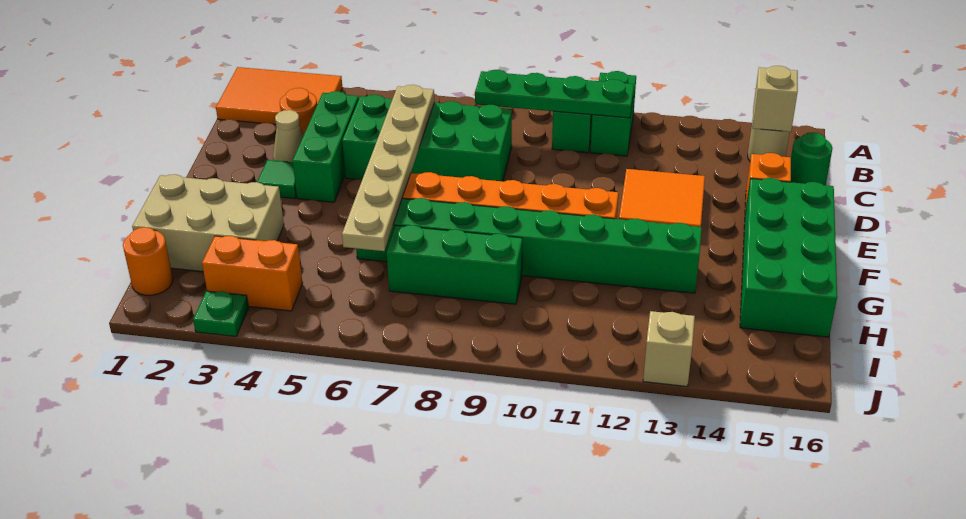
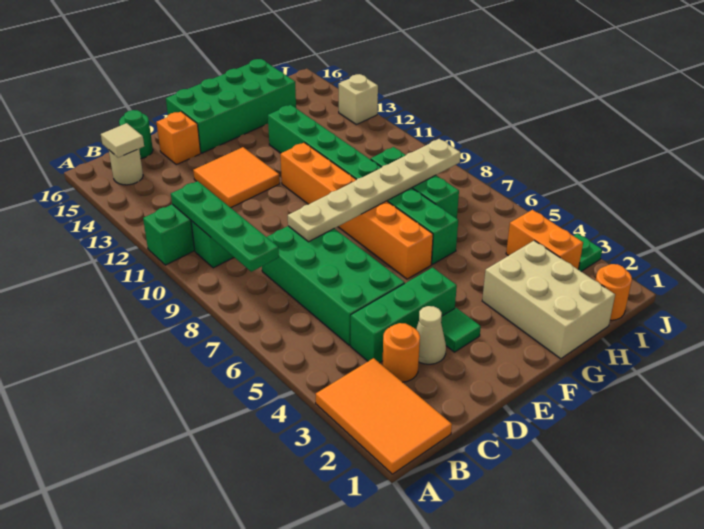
tan brick B15 level 2 -> tan tile B15 level 2
tan plate C6:H6 level 2 -> tan plate D8:I8 level 2

